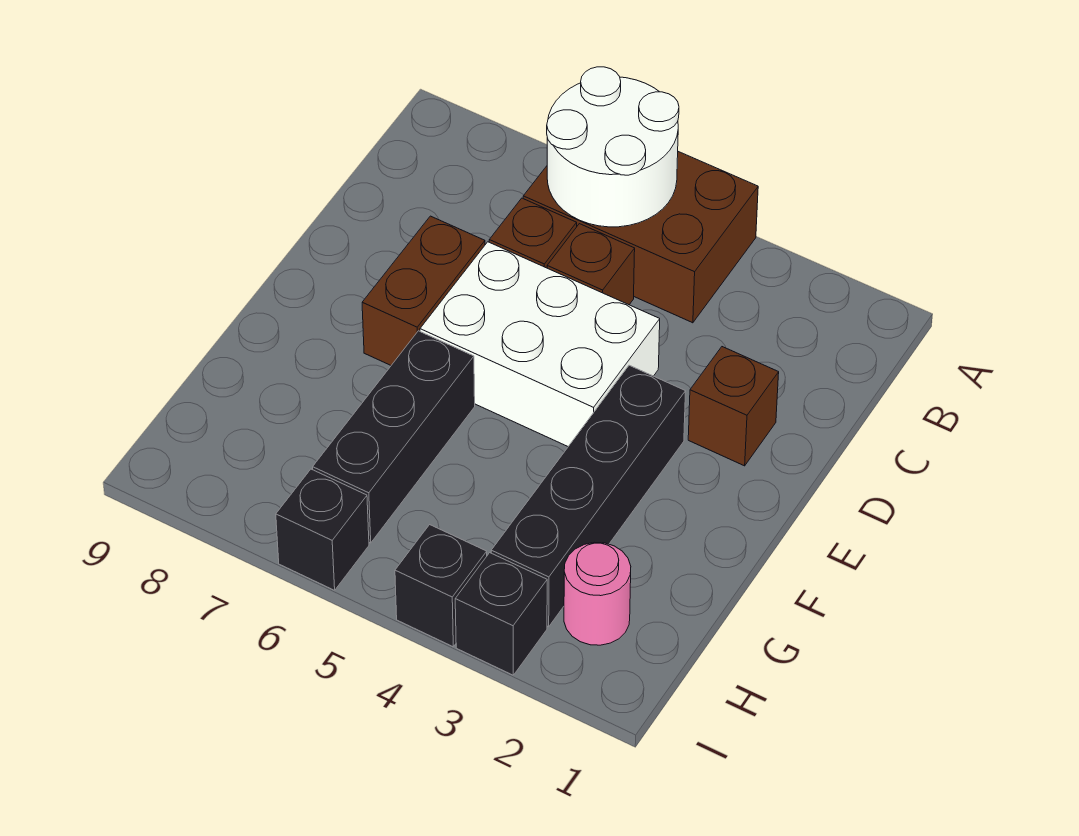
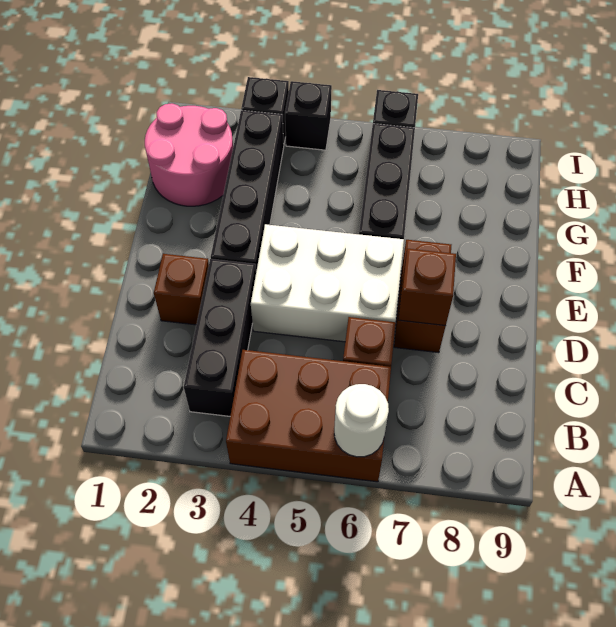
white round brick A5:B6 level 2 -> white round brick A6 level 2
none -> black brick B3:D3 level 1
brown brick C5 level 1 -> brown brick D7 level 2
pink round brick H2 level 1 -> pink round brick G1:H2 level 1

